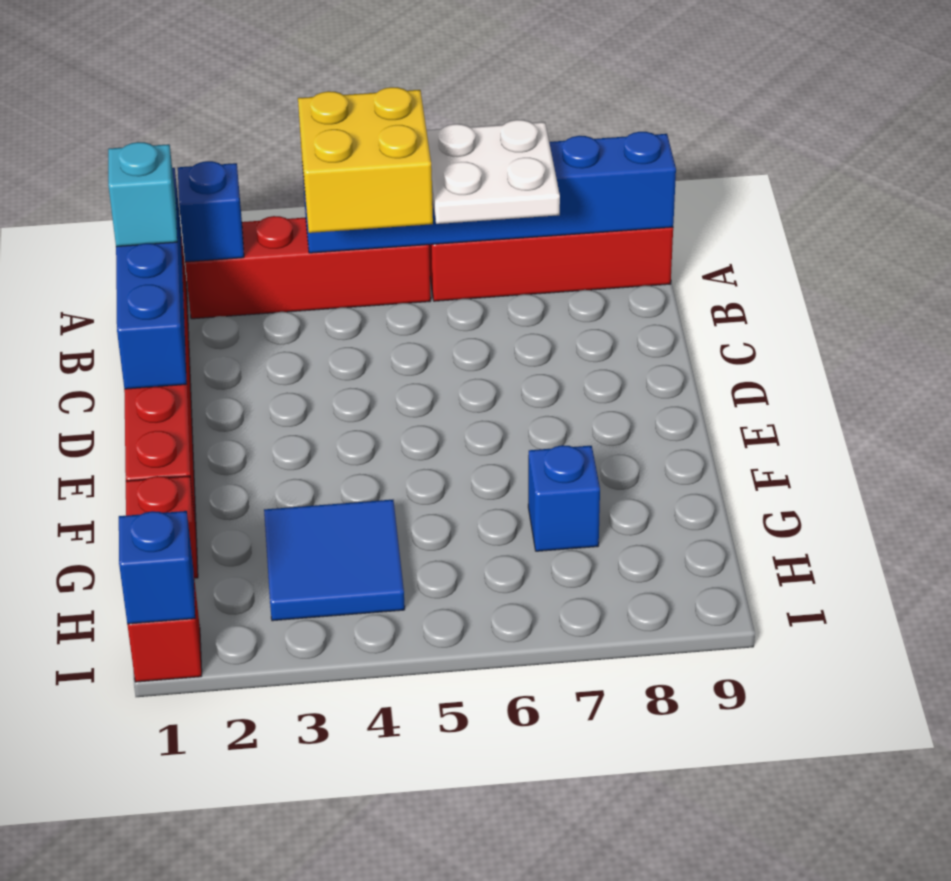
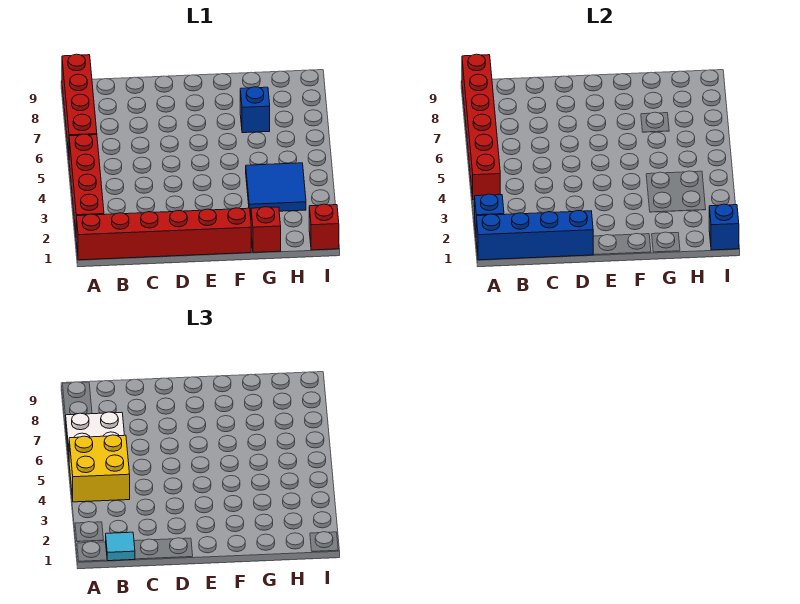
blue brick A4:A9 level 2 -> red brick A4:A9 level 2
cyan brick B1 level 3 -> cyan tile B1 level 3

